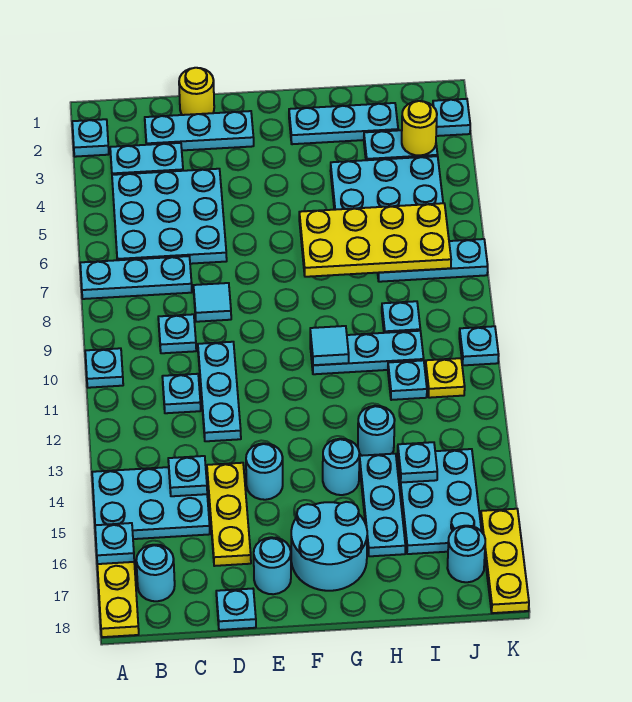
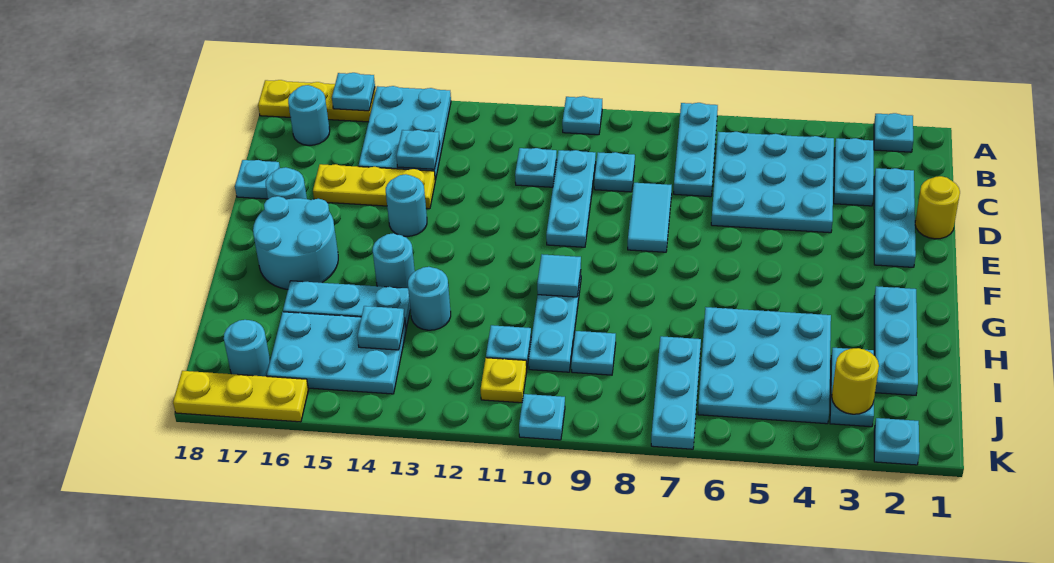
cyan tile D8 level 1 -> cyan tile D8:E8 level 1
cyan plate D10:D12 level 1 -> cyan plate C10:E10 level 1
yellow plate G6:J7 level 2 -> none

